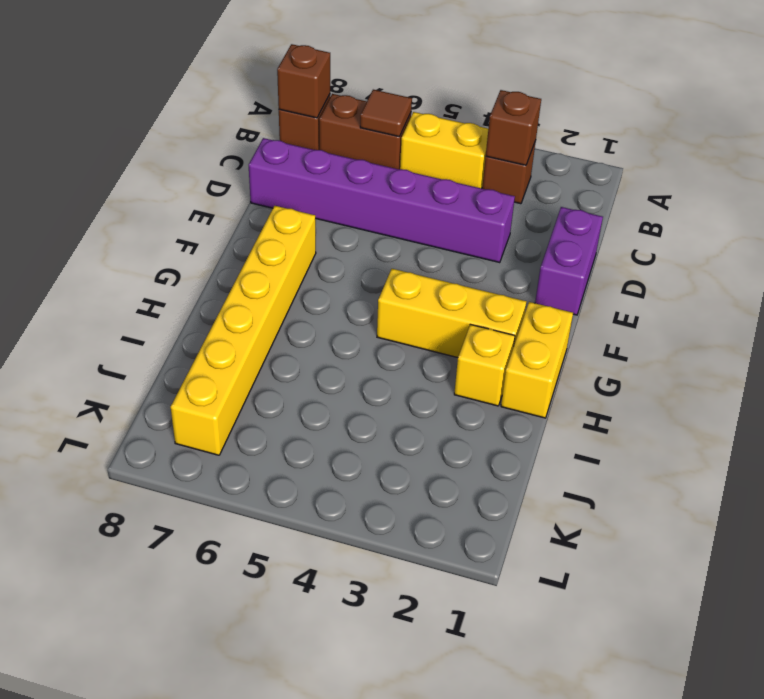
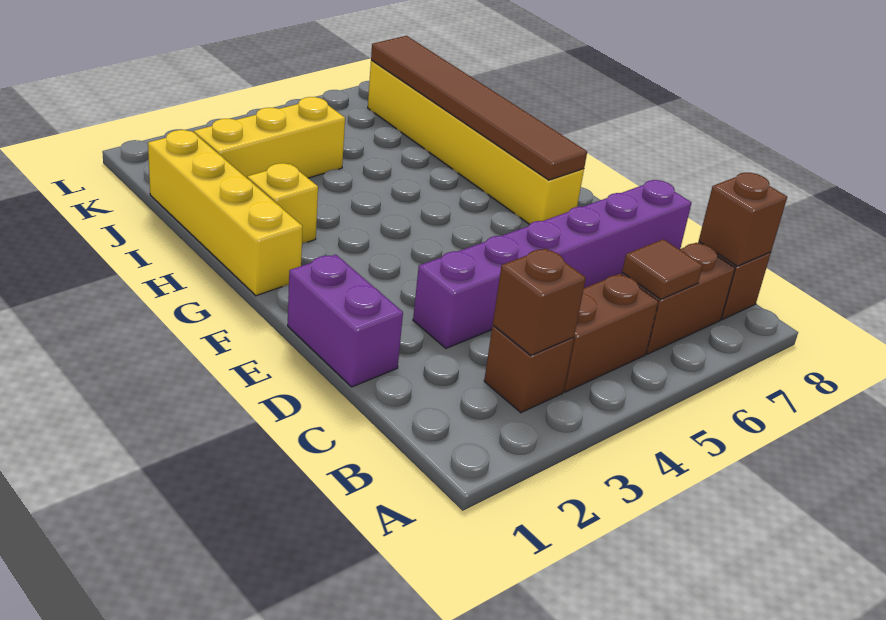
yellow brick B4:B5 level 1 -> brown brick B4:B5 level 1
none -> brown tile F7:K7 level 2
yellow brick G1:H1 level 1 -> yellow brick G1:J1 level 1
yellow brick G2:G4 level 1 -> yellow brick J2:J4 level 1

